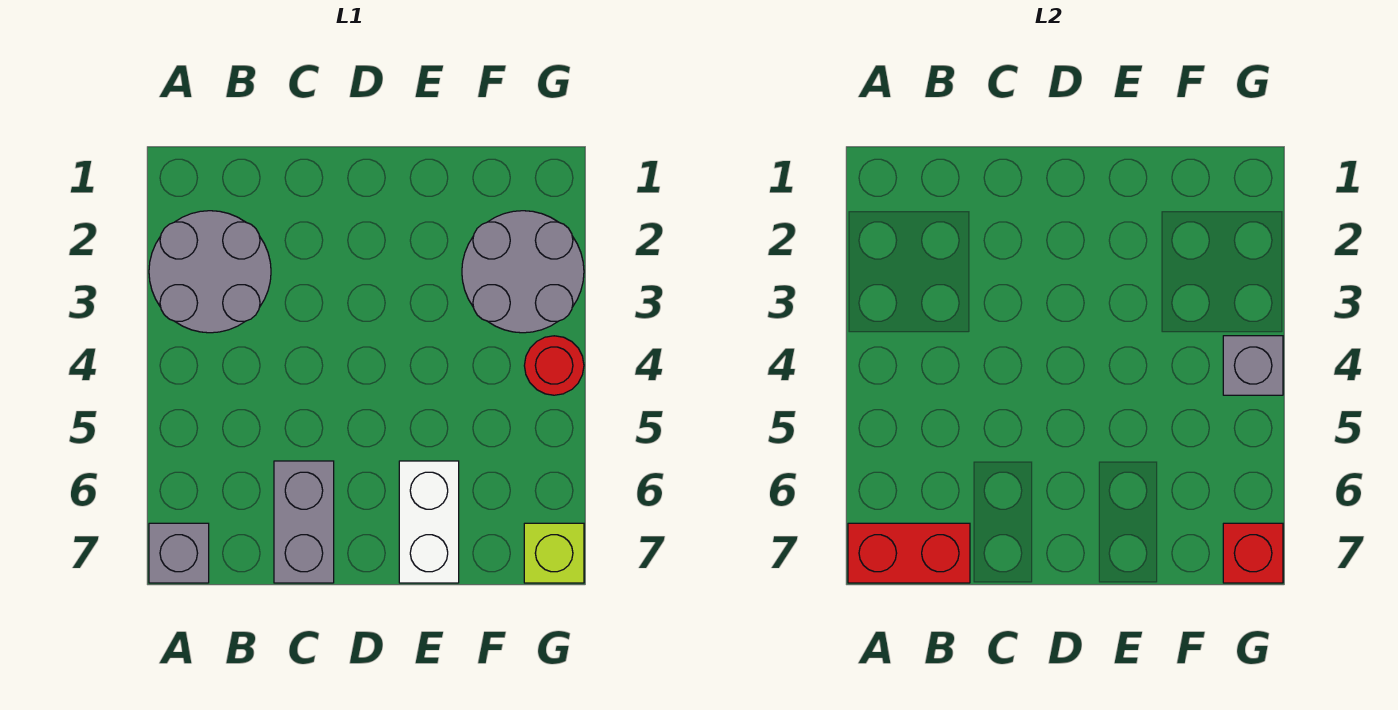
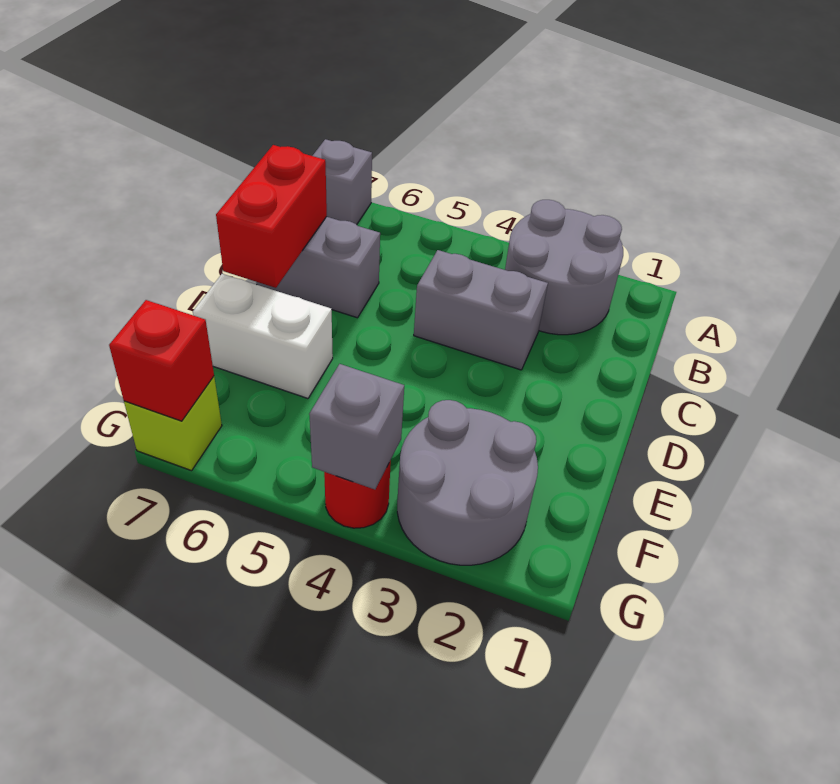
red brick A7:B7 level 2 -> red brick C7:D7 level 2
none -> grey brick C3:C4 level 1

